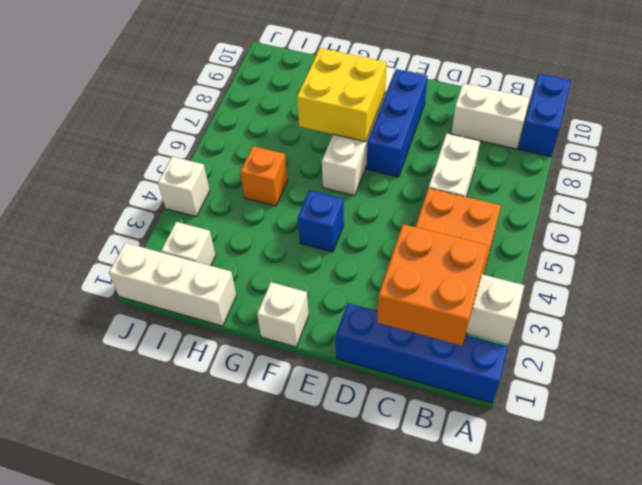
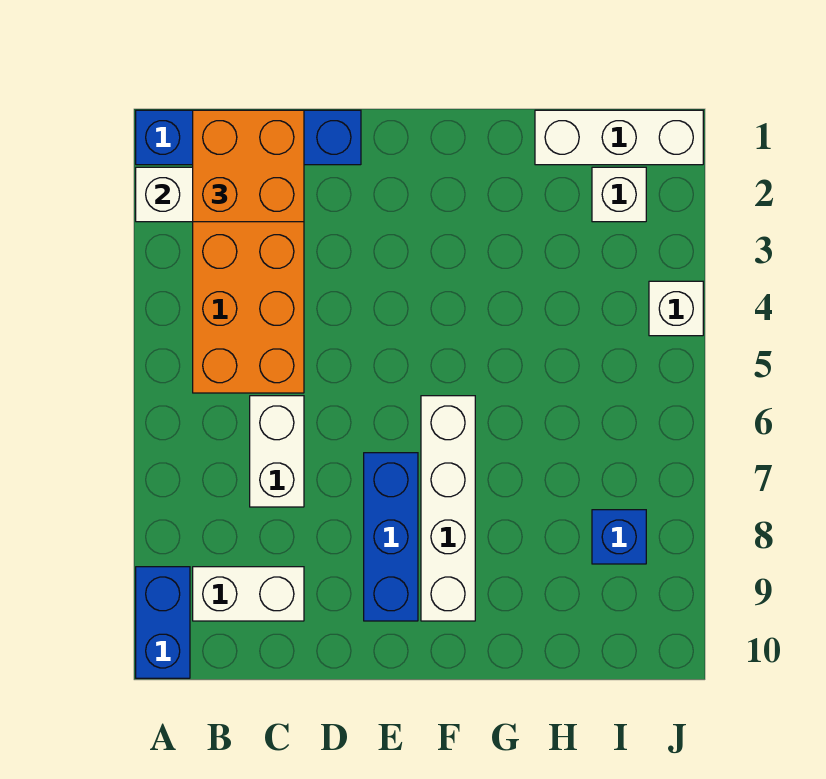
white brick F1 level 1 -> none
blue brick F4 level 1 -> blue brick I8 level 1
yellow brick F7:G8 level 2 -> none
orange brick H5 level 1 -> none

